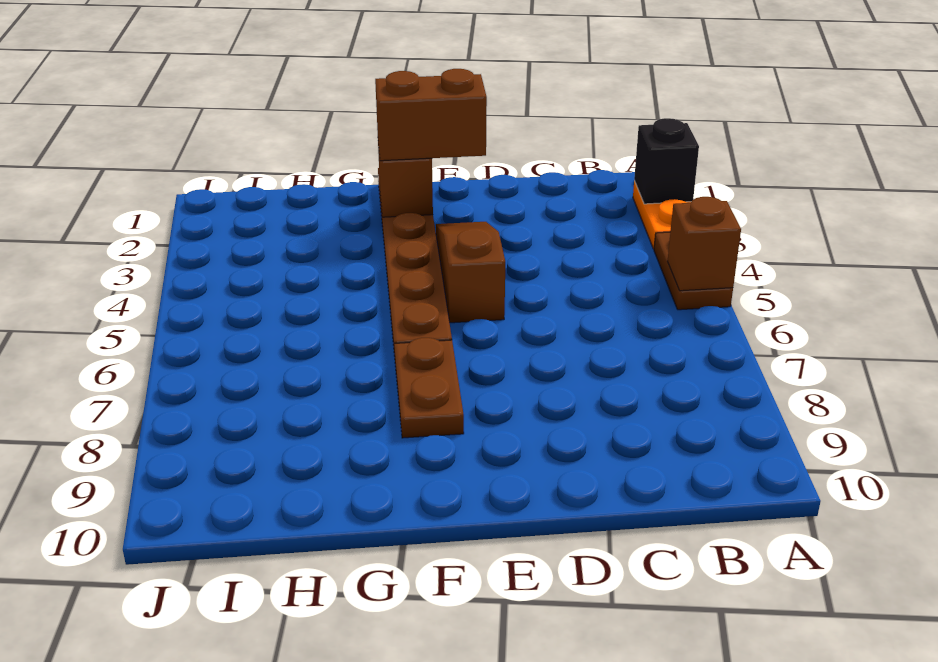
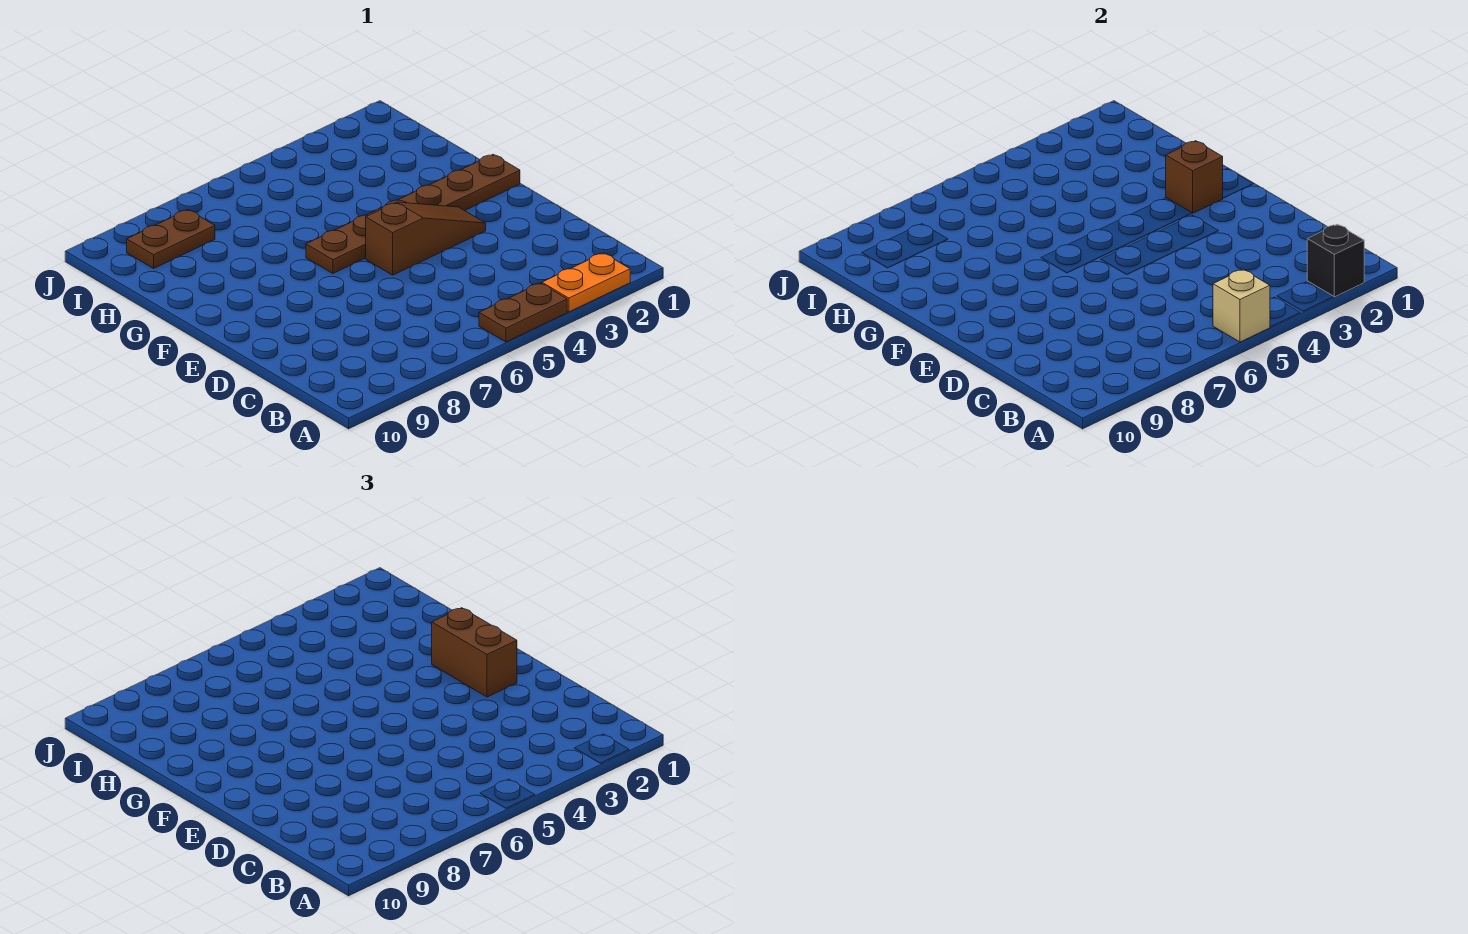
brown brick A5 level 2 -> tan brick A5 level 2
brown plate F7:F8 level 1 -> brown plate I8:I9 level 1

